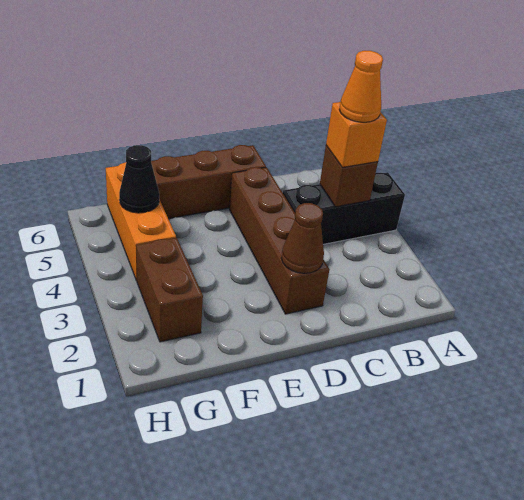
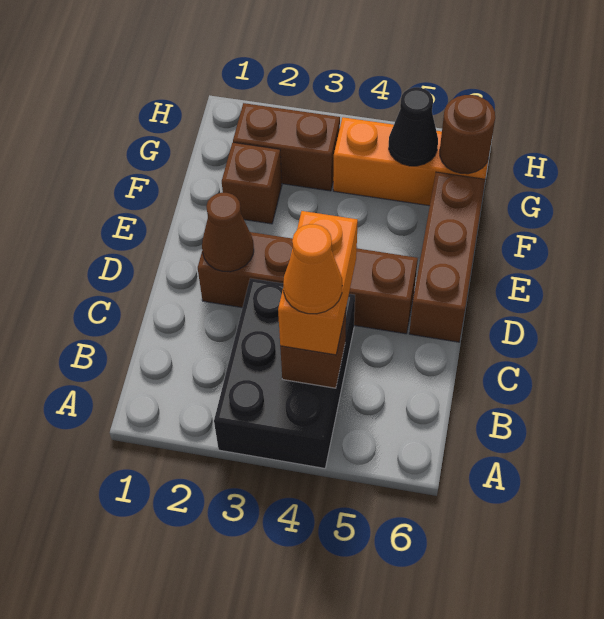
black brick A4:C4 level 1 -> black brick A3:C4 level 1
orange brick B4 level 3 -> orange brick B4:C4 level 3
none -> brown brick F2 level 1
none -> brown round brick G6 level 2

